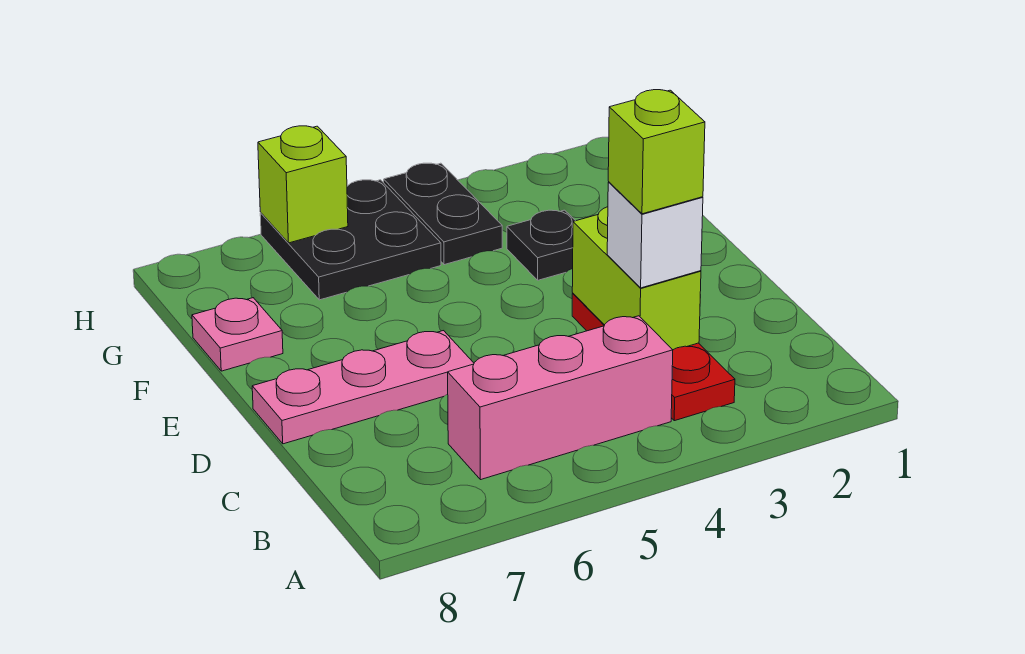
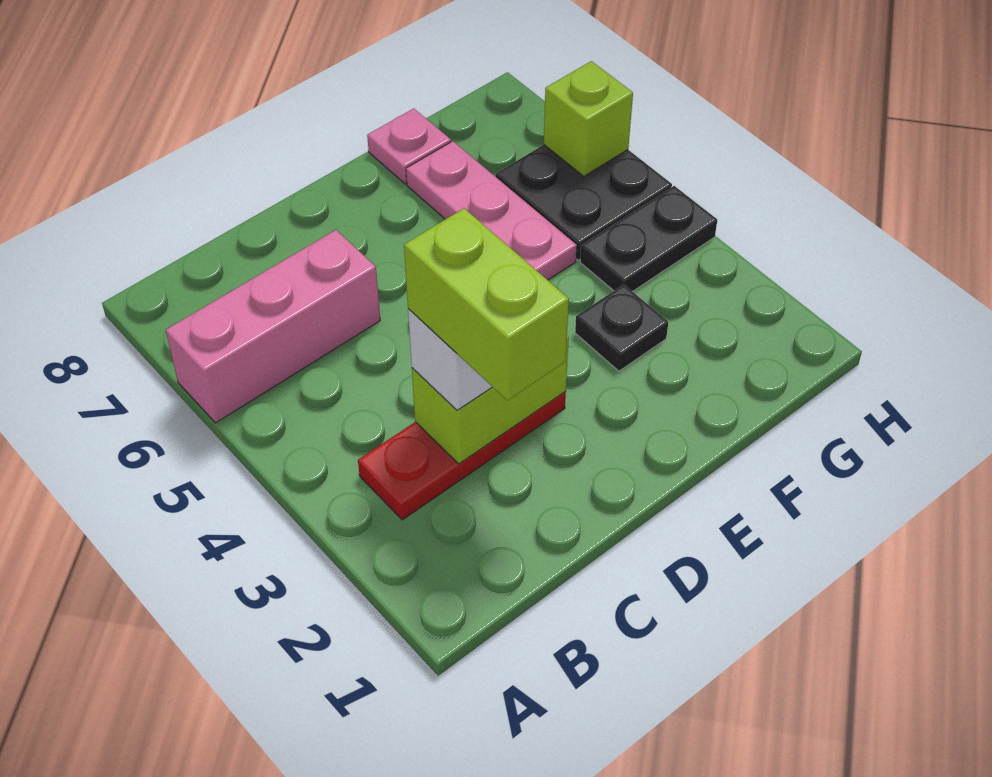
pink brick B4:B6 level 1 -> pink brick A6:C6 level 1
lime brick C3 level 4 -> lime brick C2:C3 level 4
pink plate D6:D8 level 1 -> pink plate F5:F7 level 1

